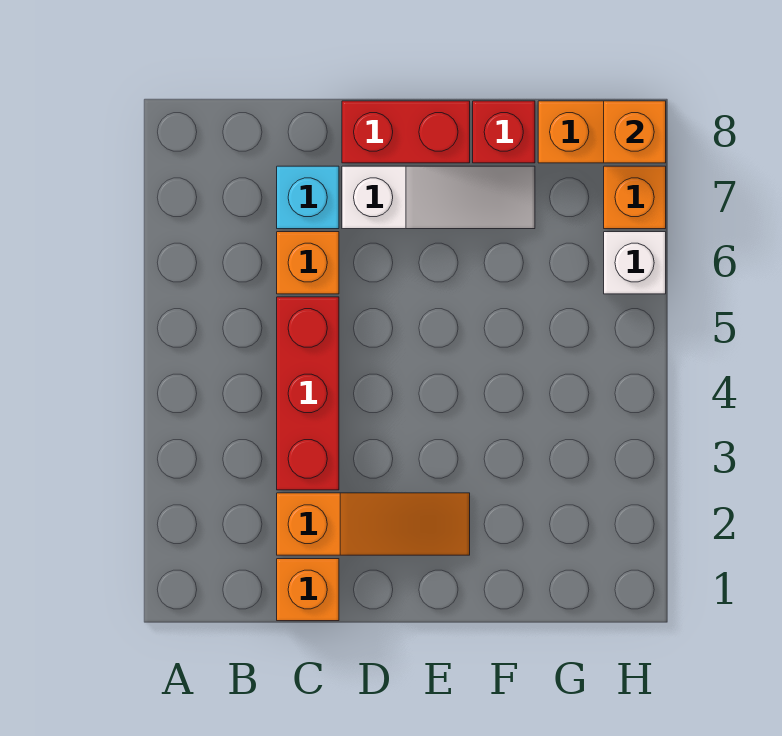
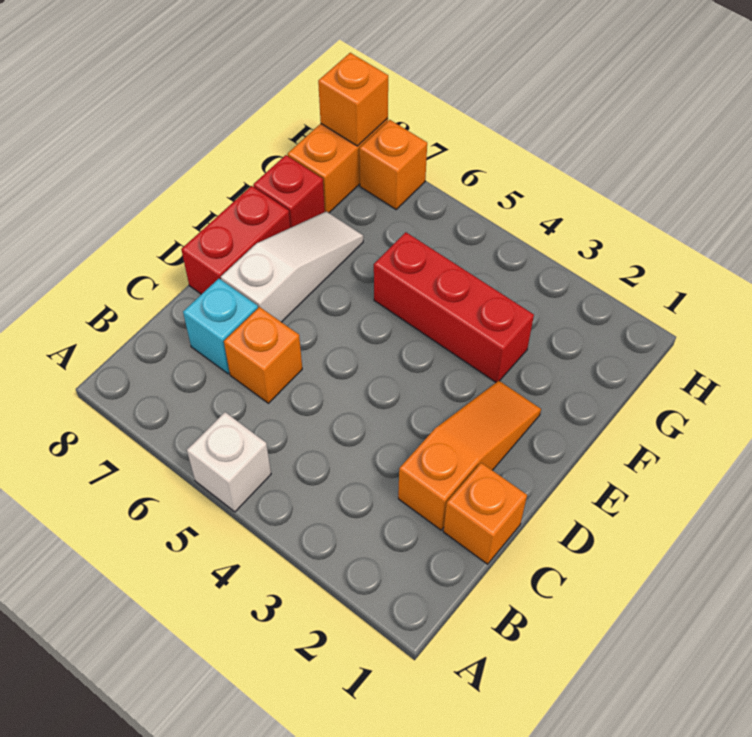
red brick C3:C5 level 1 -> red brick F3:F5 level 1
white brick H6 level 1 -> white brick A5 level 1

